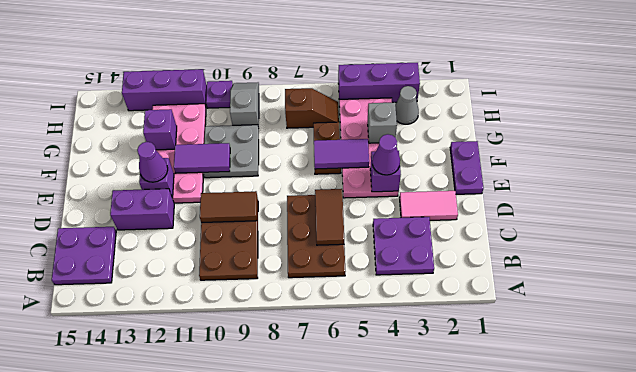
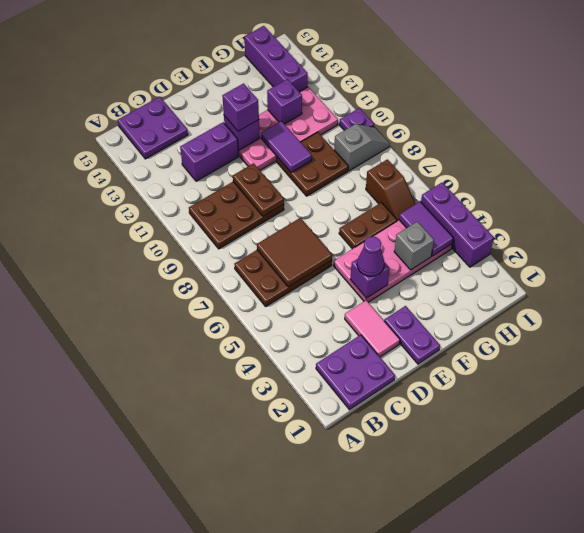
purple plate B3:C4 level 1 -> purple plate B1:C2 level 1
brown tile C6:D6 level 2 -> brown tile C6:D7 level 2
brown tile D9:D10 level 2 -> brown plate D9:D10 level 2
purple brick D12:D13 level 1 -> purple brick C12:D12 level 1
purple plate E1:F1 level 1 -> purple plate E1:E2 level 1
purple cone E12 level 3 -> purple brick E12 level 3
purple tile F5:F6 level 2 -> purple tile H4:H5 level 2
grey plate F9:G10 level 1 -> brown plate F9:G10 level 1
grey cone H3 level 1 -> none
purple brick I11:I13 level 1 -> purple brick H13:H15 level 1

